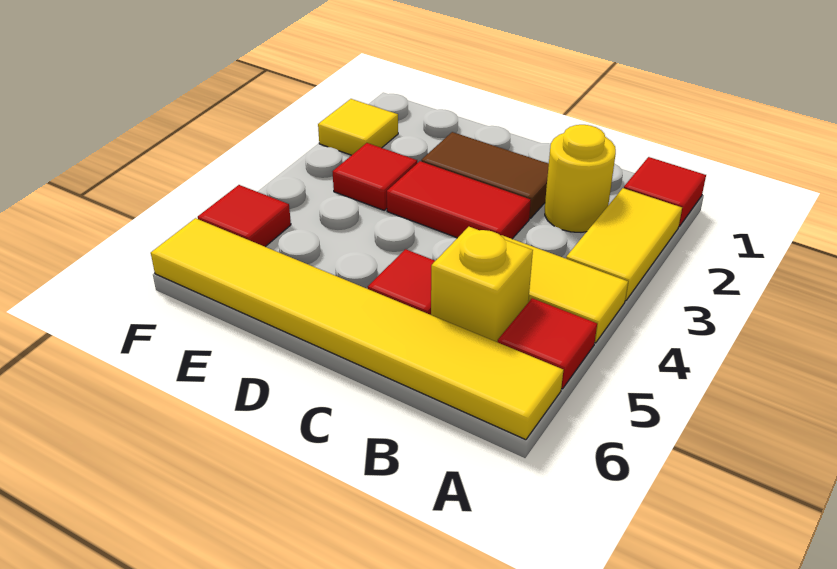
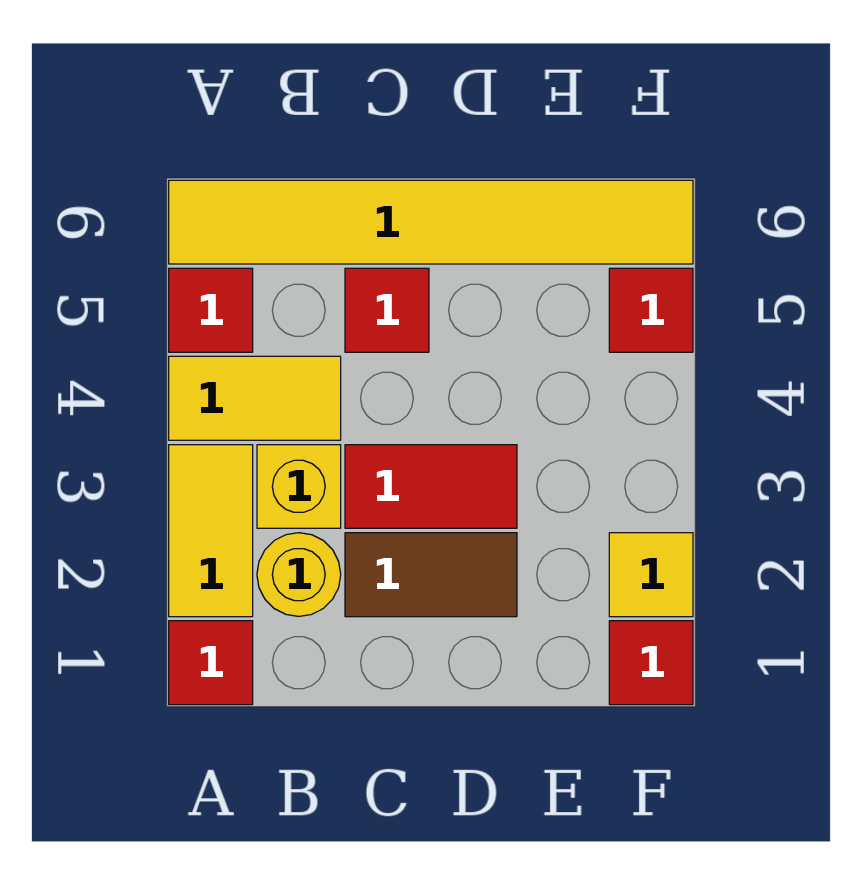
yellow brick B5 level 1 -> yellow brick B3 level 1
red tile E3 level 1 -> red tile F1 level 1

